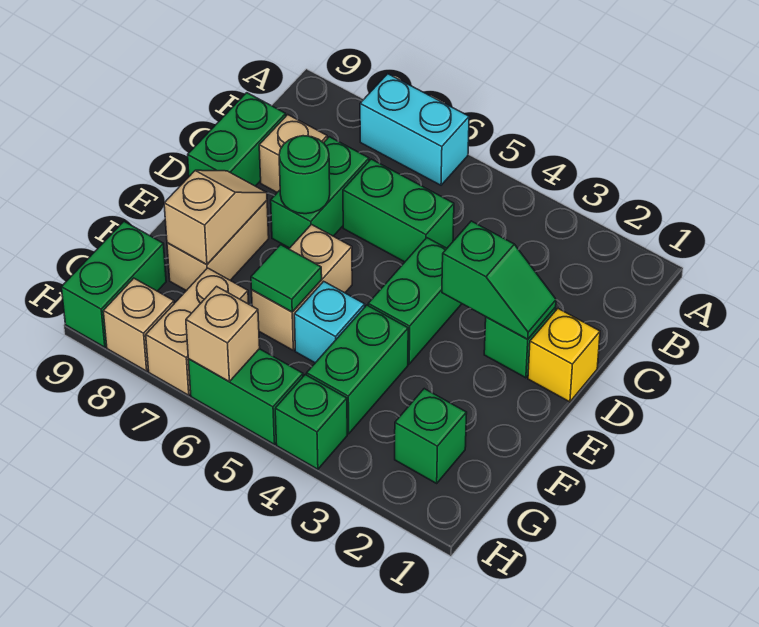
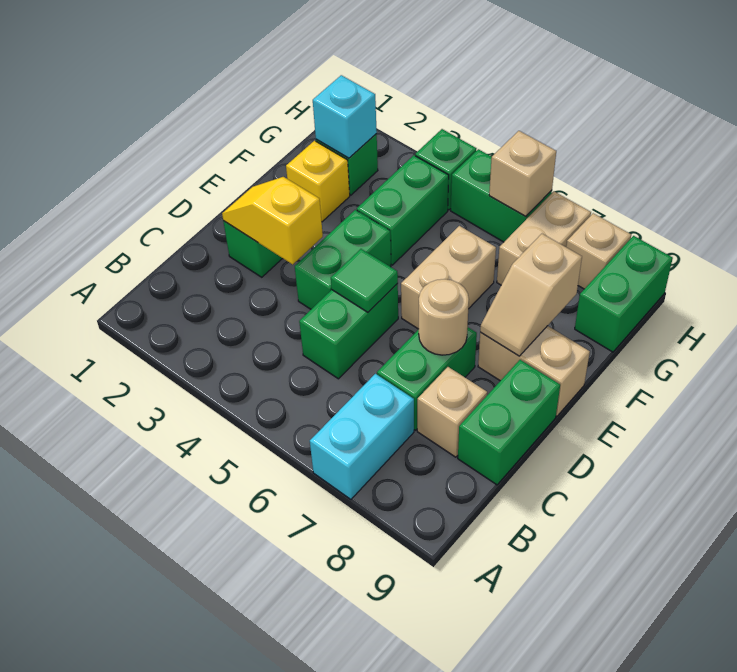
cyan brick A6:A7 level 1 -> cyan brick A7:B7 level 1
green brick C5:C6 level 1 -> green brick C5:D5 level 1
yellow brick D1 level 1 -> yellow brick F2 level 1
green slope D2:D3 level 2 top 3 -> yellow slope D2:D3 level 2 top 3
green round brick D7 level 2 -> tan round brick D7 level 2
tan brick E8:F8 level 1 -> tan brick E8:E9 level 1
cyan brick F5 level 1 -> cyan brick G2 level 2
green tile F6 level 2 -> green tile D5 level 2

